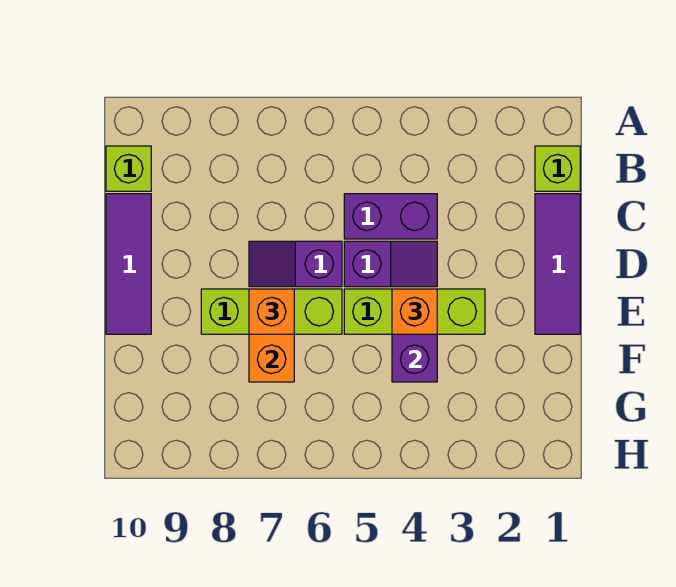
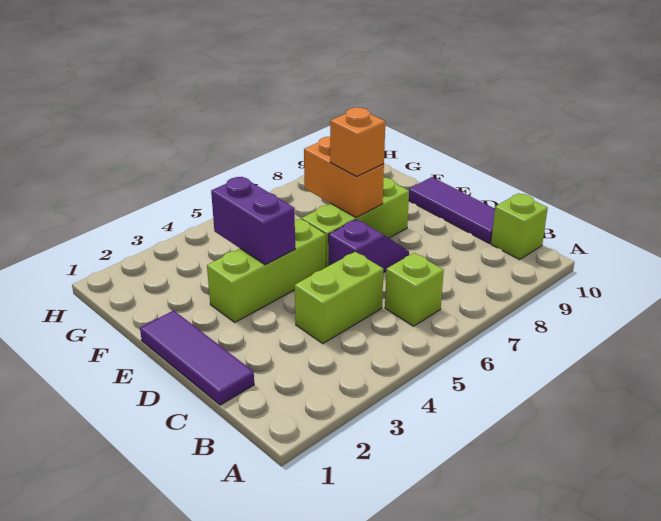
lime brick B1 level 1 -> lime brick B6 level 1
purple brick C4:C5 level 1 -> lime brick C4:C5 level 1
purple slope D4:D5 level 1 top 5 -> none
orange brick E4 level 3 -> none

